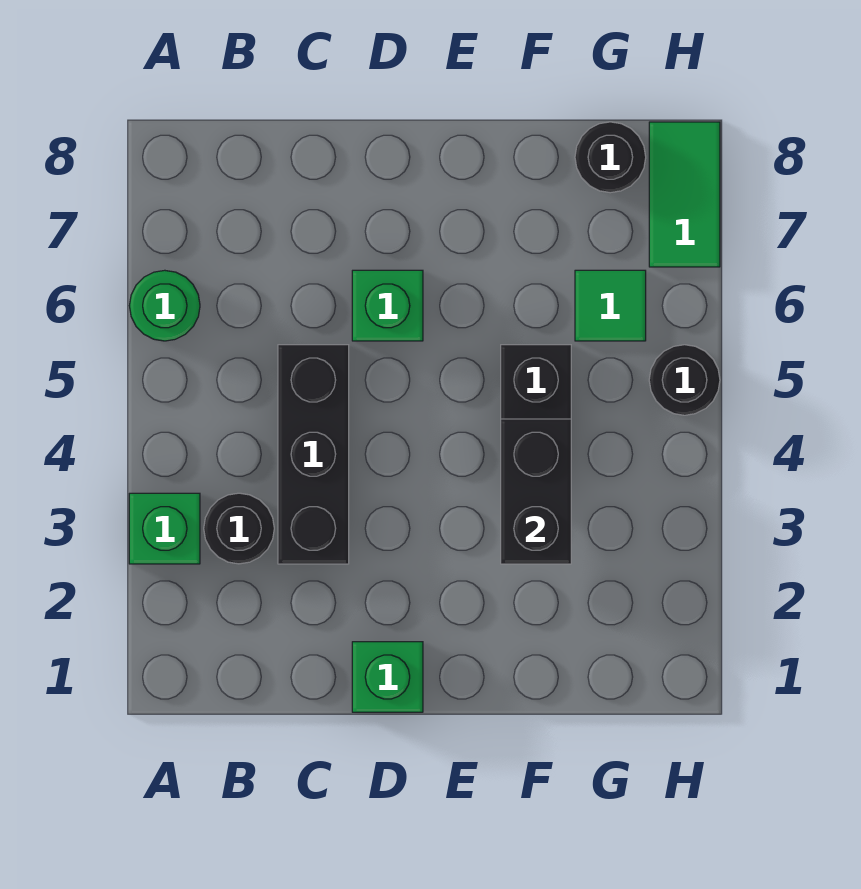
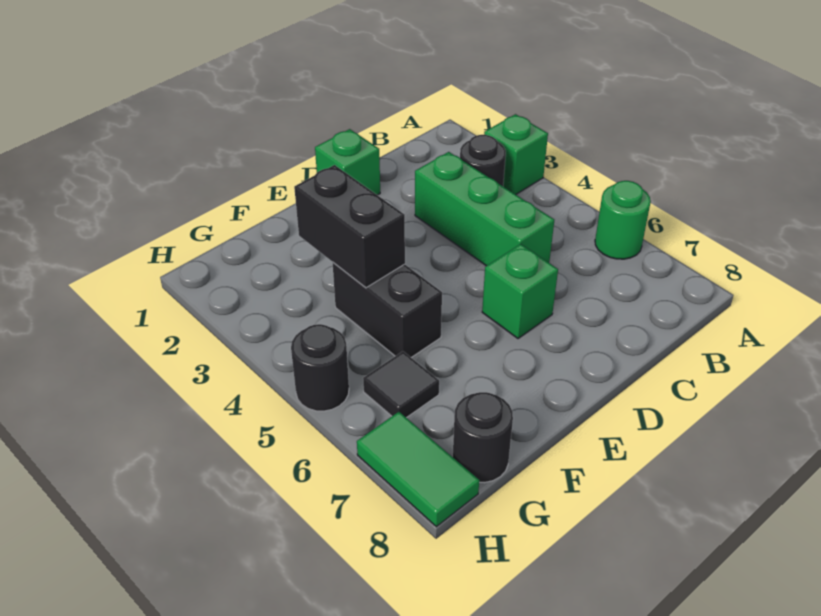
black brick C3:C5 level 1 -> green brick C3:C5 level 1
green tile G6 level 1 -> black tile G6 level 1

